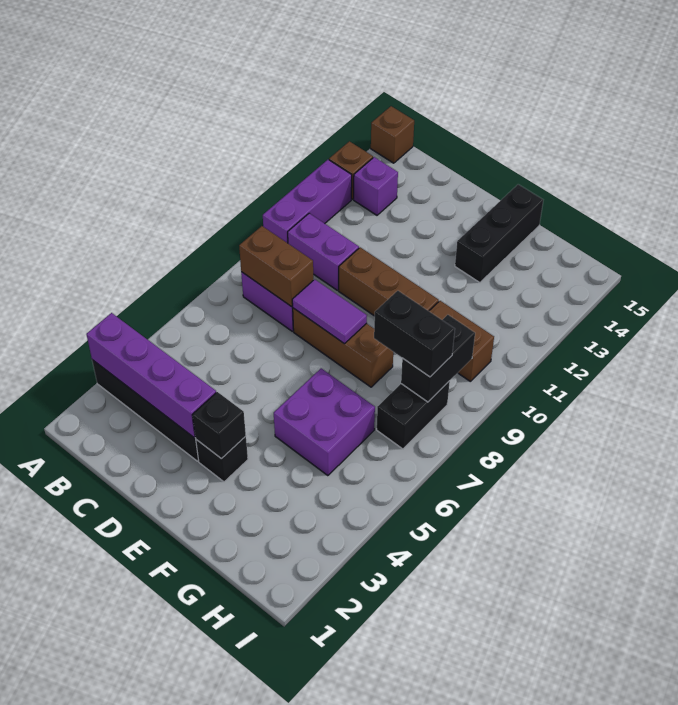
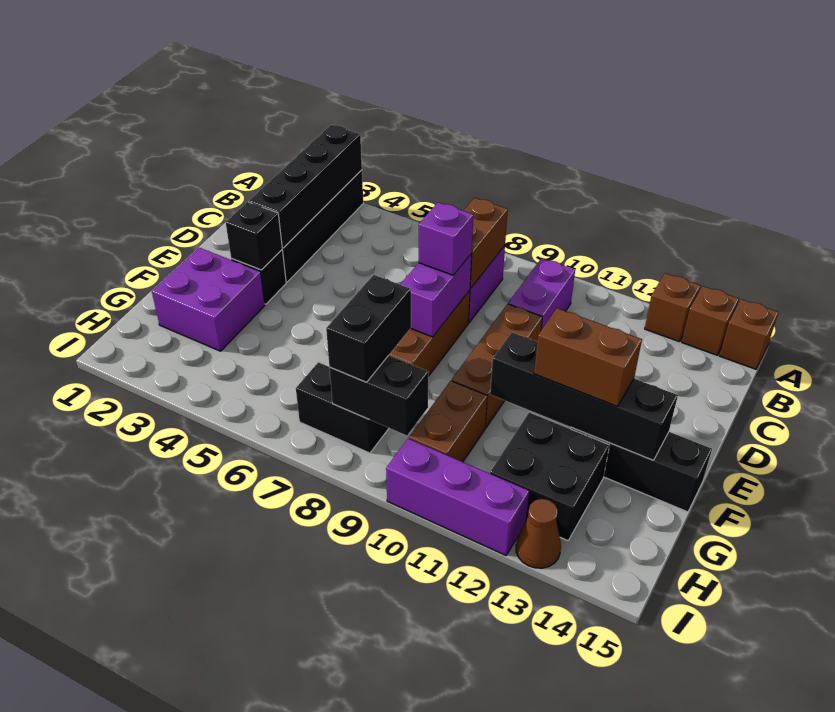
purple brick A3:D3 level 2 -> black brick A3:D3 level 2
purple brick A10:A12 level 1 -> purple brick I10:I12 level 1
none -> brown brick A14 level 1
purple brick B13 level 1 -> purple brick D8 level 3
purple tile D8:E8 level 2 -> purple brick D8:E8 level 2
purple brick F5:G6 level 1 -> purple brick F2:G3 level 1
none -> black brick F11:F14 level 2
none -> brown brick F12:F13 level 3
none -> black brick G12:H13 level 1
none -> brown cone I13 level 1

